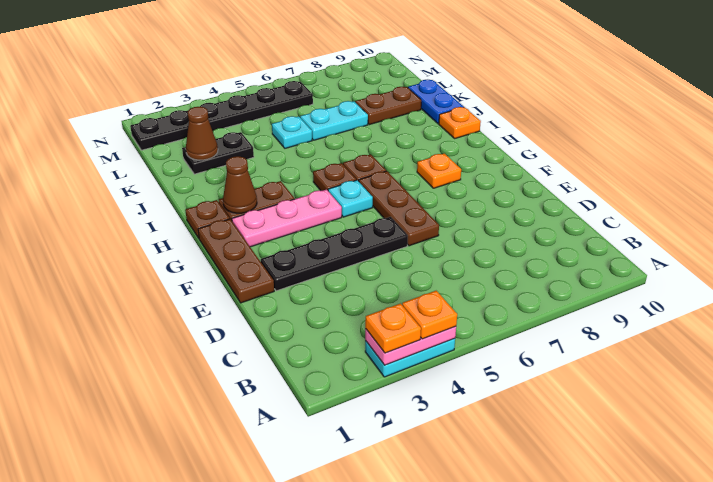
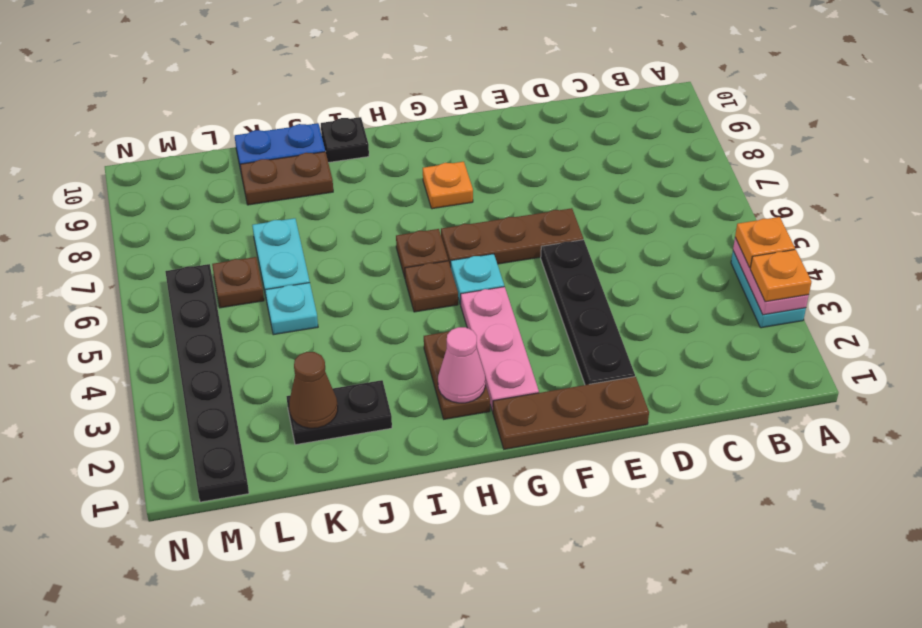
brown plate H1 level 1 -> brown plate L6 level 1
brown cone H2 level 2 -> pink cone H2 level 2
orange plate I10 level 1 -> black plate I10 level 1
black plate K2:K3 level 1 -> black plate J2:K2 level 1
brown plate K8:K9 level 1 -> brown plate J9:K9 level 1

